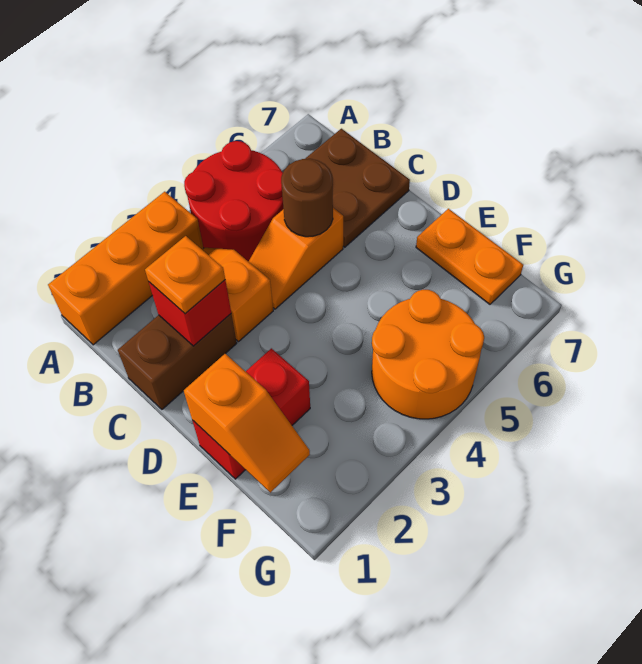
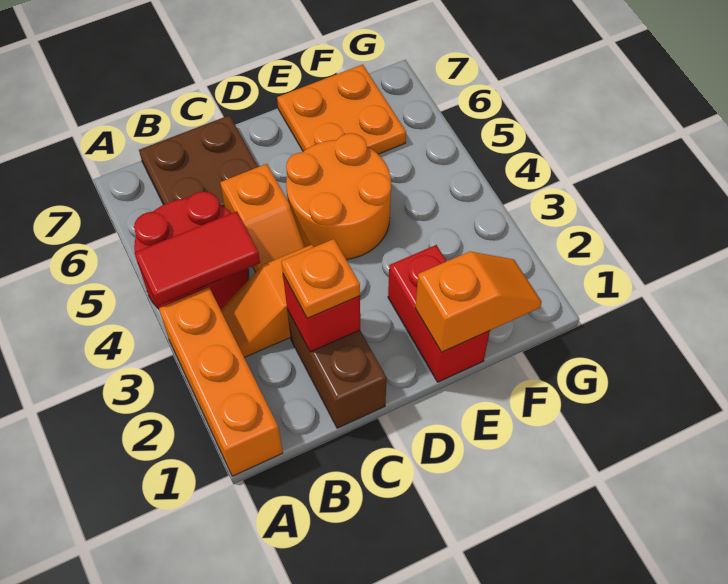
none -> red tile A4:B4 level 2
brown round brick C5 level 2 -> none
orange plate E7:F7 level 1 -> orange plate E6:F7 level 1
orange round brick F4:G5 level 1 -> orange round brick D4:E5 level 1

